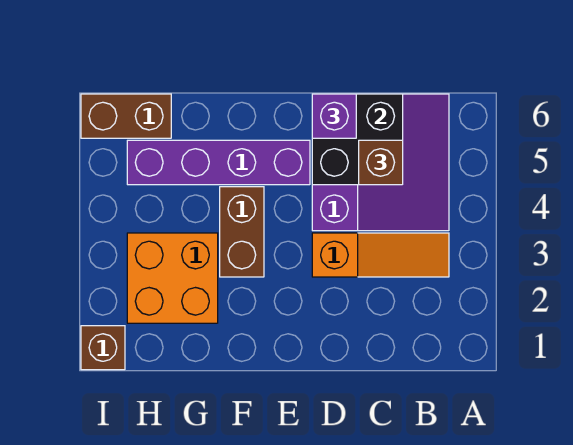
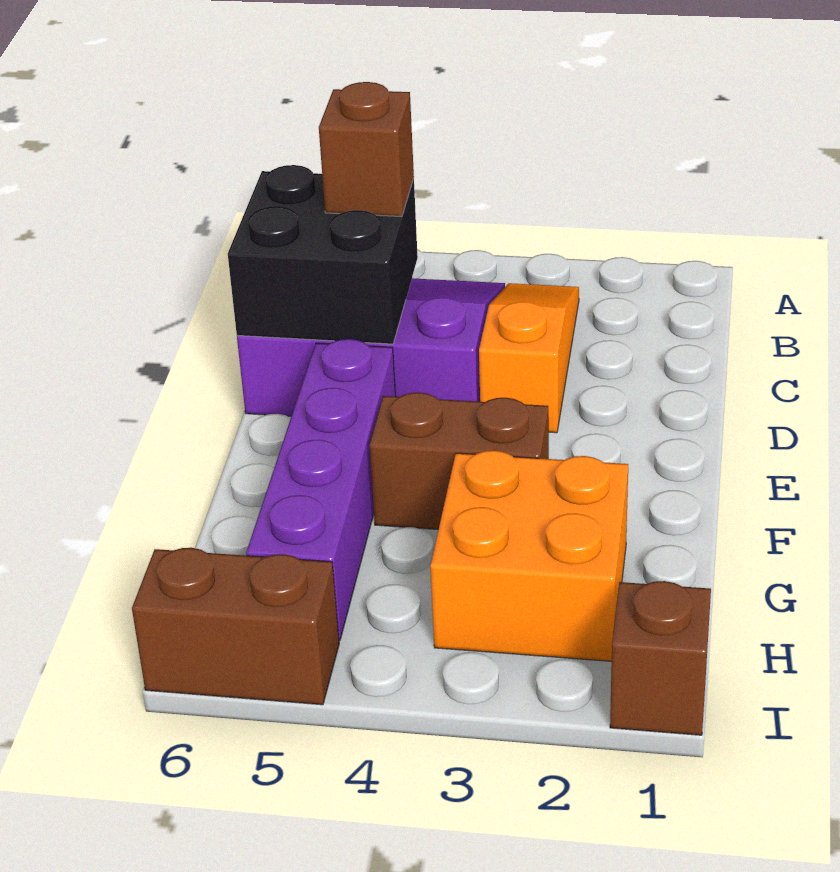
purple brick D6 level 3 -> none
brown brick H6:I6 level 1 -> brown brick I5:I6 level 1

